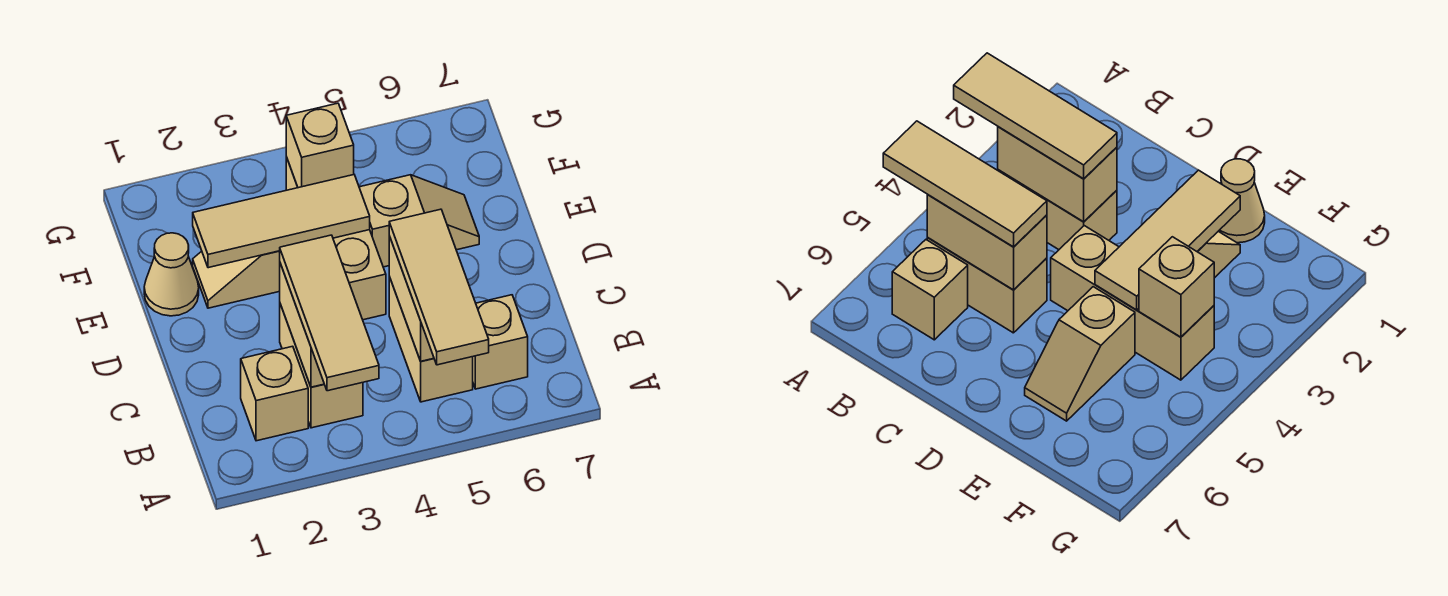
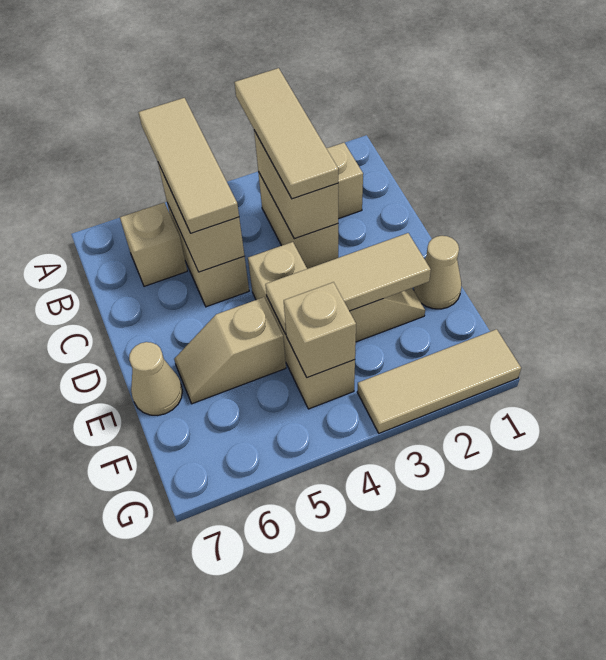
none -> tan cone E7 level 1
none -> tan tile G1:G3 level 1

